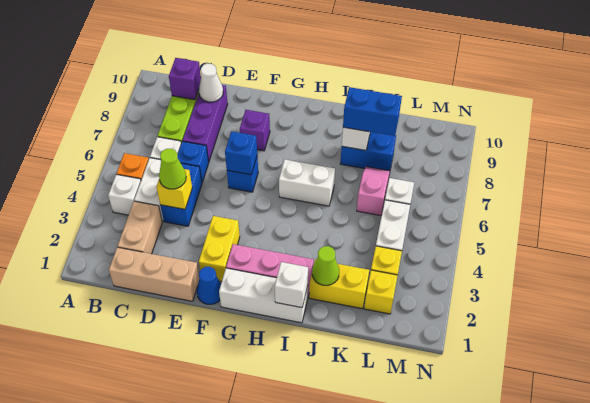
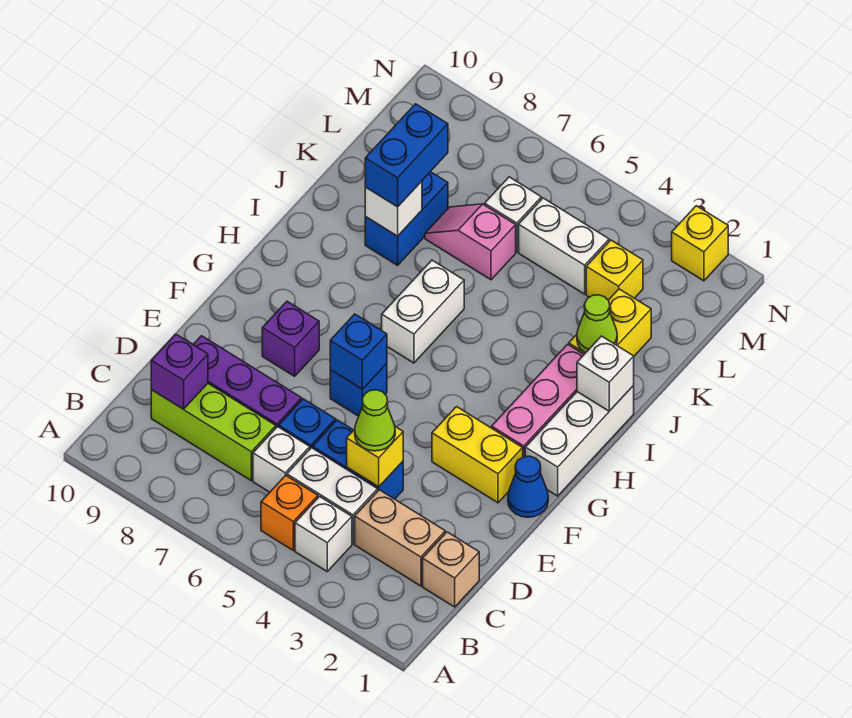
tan brick C1:E1 level 1 -> tan brick C1 level 1
white cone D9 level 2 -> none
yellow brick L2 level 1 -> yellow brick N2 level 1

